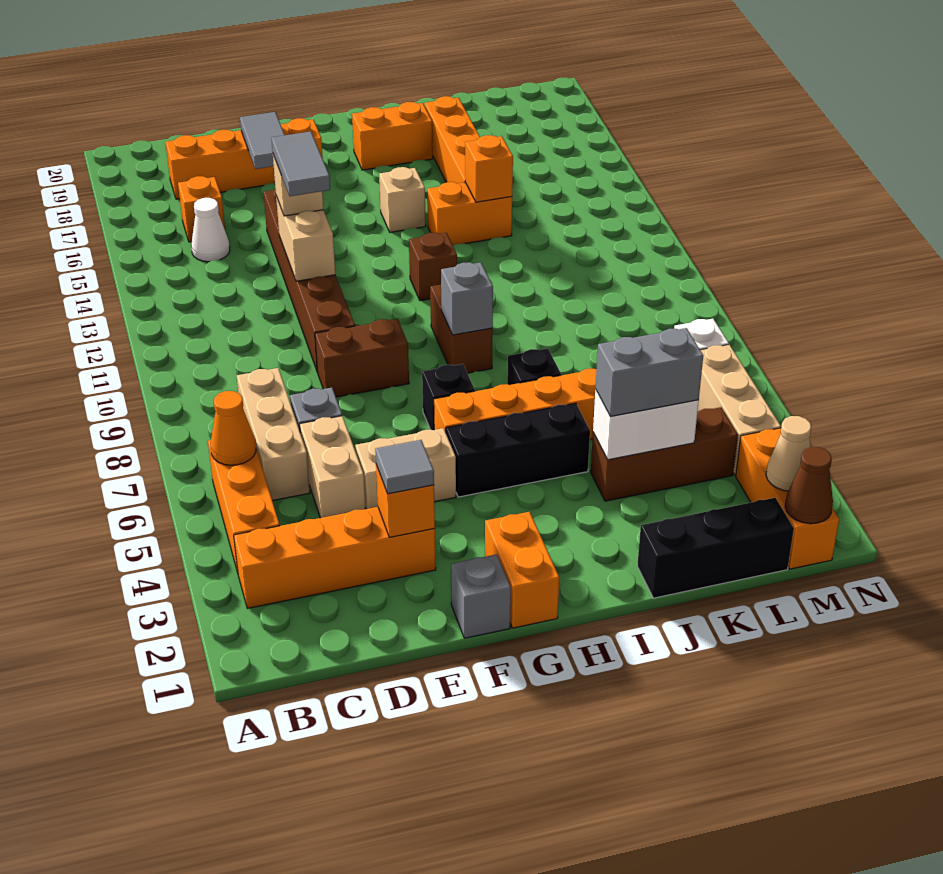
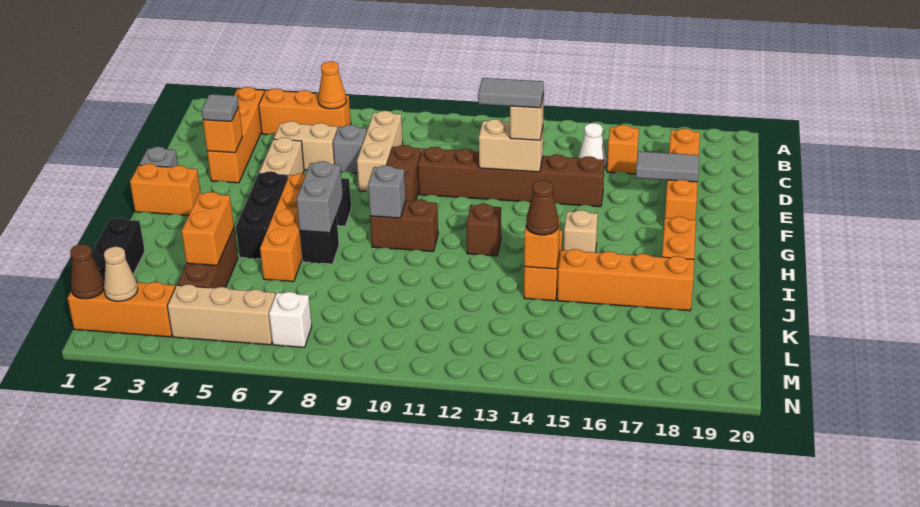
tan brick C6:C8 level 1 -> tan brick C8:E8 level 1
white brick J4:K4 level 2 -> orange brick J4:K4 level 2
grey brick J4:K4 level 3 -> grey brick H7:I7 level 2
none -> brown cone J14 level 3

